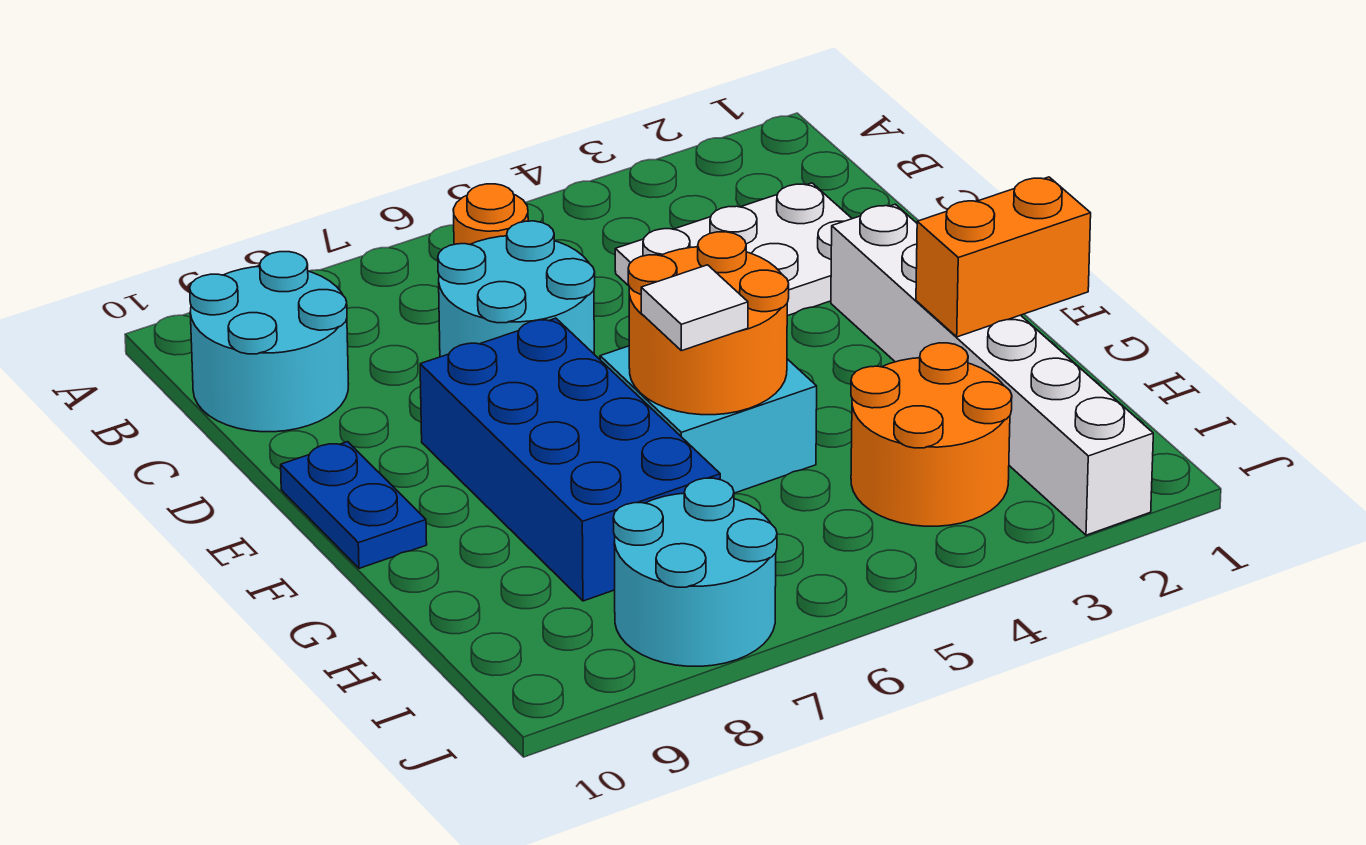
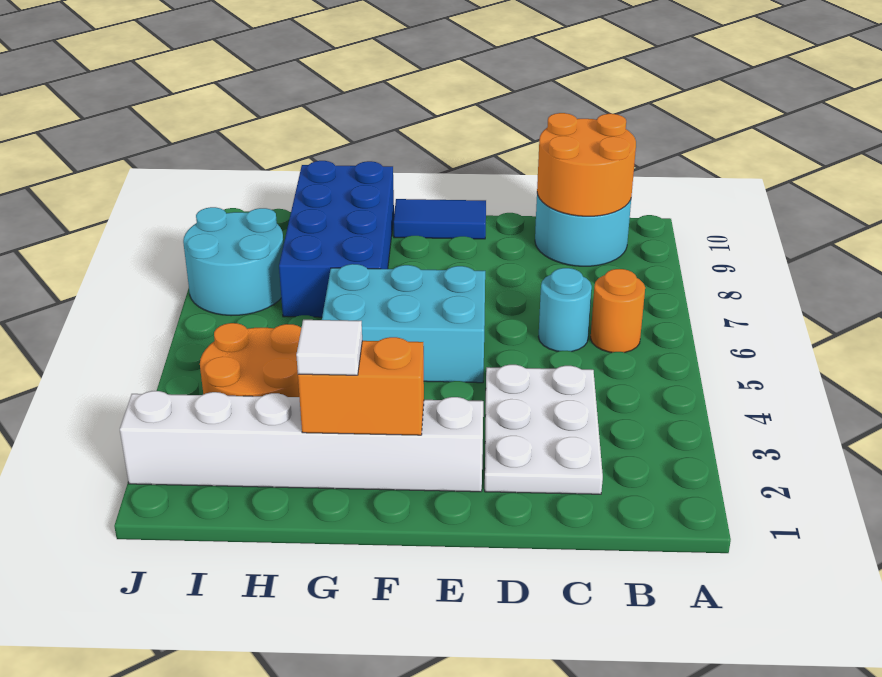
cyan round brick C6:D7 level 1 -> cyan round brick C6 level 1
blue brick E7:H8 level 1 -> blue brick G7:H10 level 1
blue plate E10:F10 level 1 -> blue tile E10:F10 level 1
cyan brick F5:G6 level 1 -> cyan brick E5:G6 level 1
orange round brick F5:G6 level 2 -> orange round brick B9:C10 level 2
orange brick G1:G2 level 2 -> orange brick F2:G2 level 2
white tile G6 level 3 -> white tile G2 level 3

